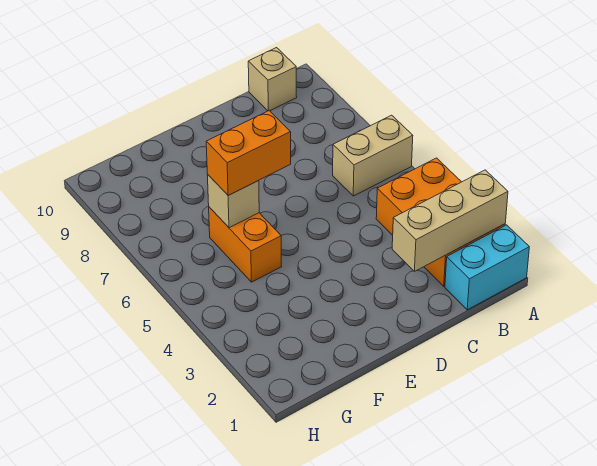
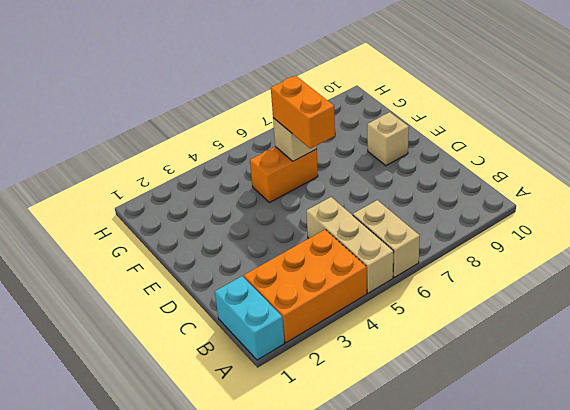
tan brick A2:C2 level 2 -> tan brick A5:C5 level 1
tan brick B10 level 1 -> tan brick E9 level 1

